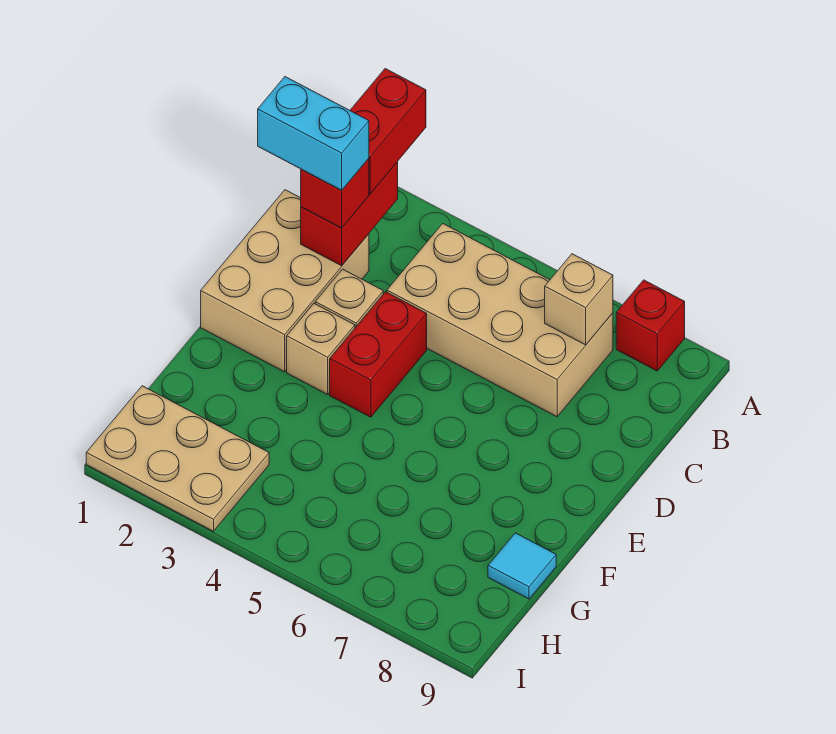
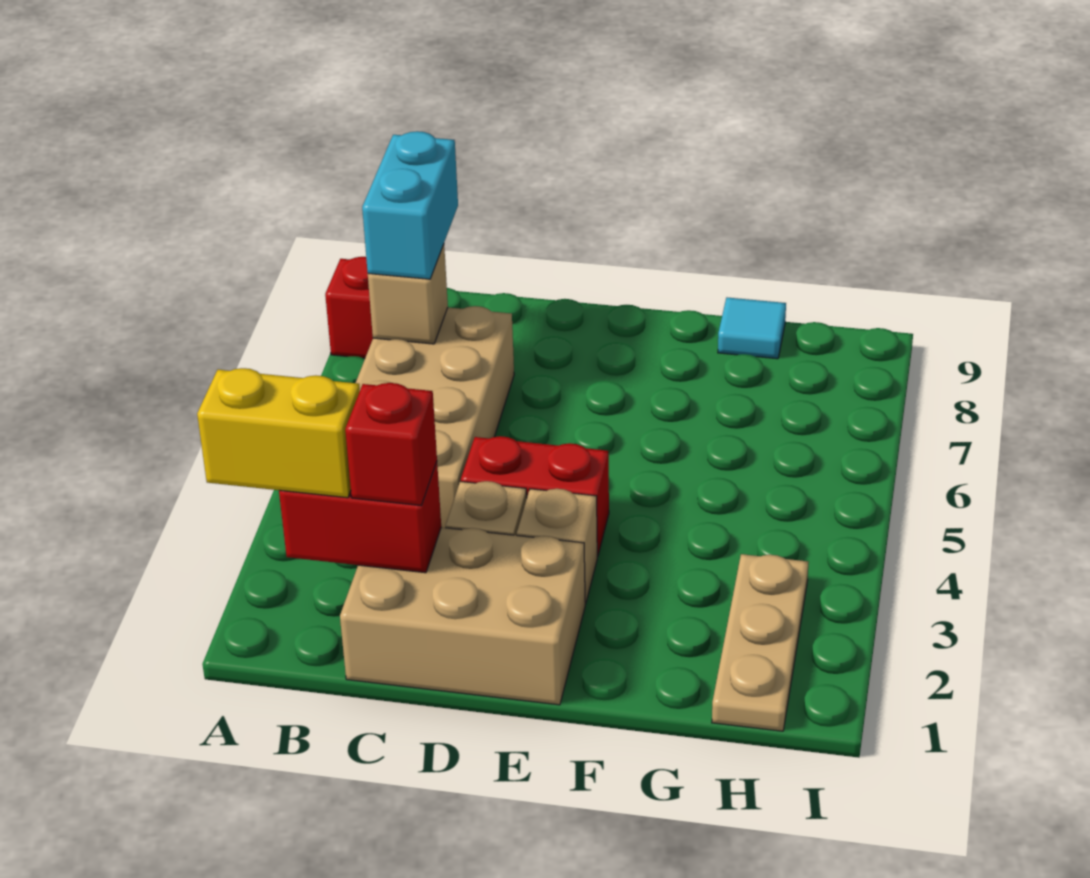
red brick A2:B2 level 3 -> yellow brick A2:B2 level 3
cyan brick C1:C2 level 4 -> cyan brick B7:B8 level 3
tan plate H1:I3 level 1 -> tan plate H1:H3 level 1

